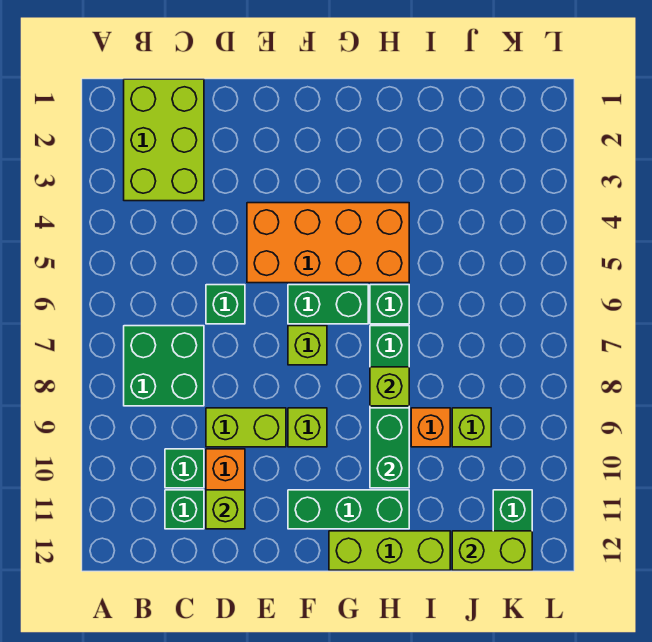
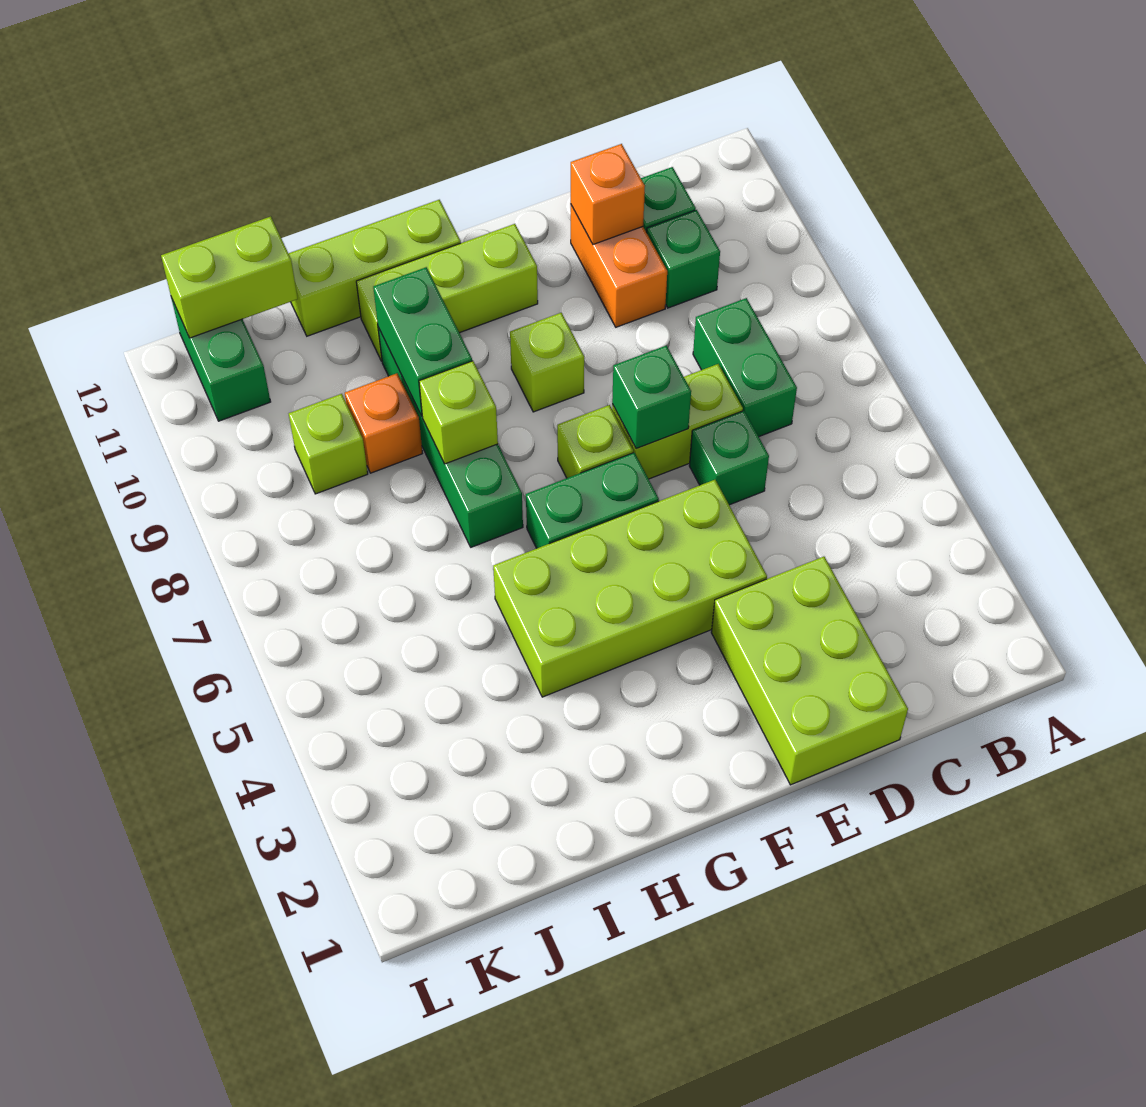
lime brick B1:C3 level 1 -> lime brick D1:E3 level 1
green brick B7:C8 level 1 -> green brick C7:C8 level 1
lime brick D9:E9 level 1 -> lime brick D7:E7 level 1
lime brick D11 level 2 -> orange brick D11 level 2
orange brick E4:H5 level 1 -> lime brick E4:H5 level 1
green brick F11:H11 level 1 -> lime brick F11:H11 level 1
green brick H6 level 1 -> green brick E7 level 2

